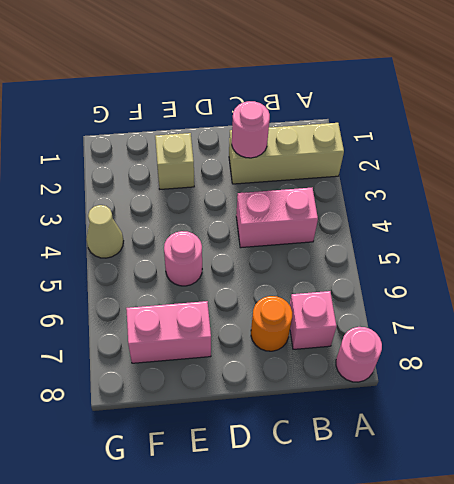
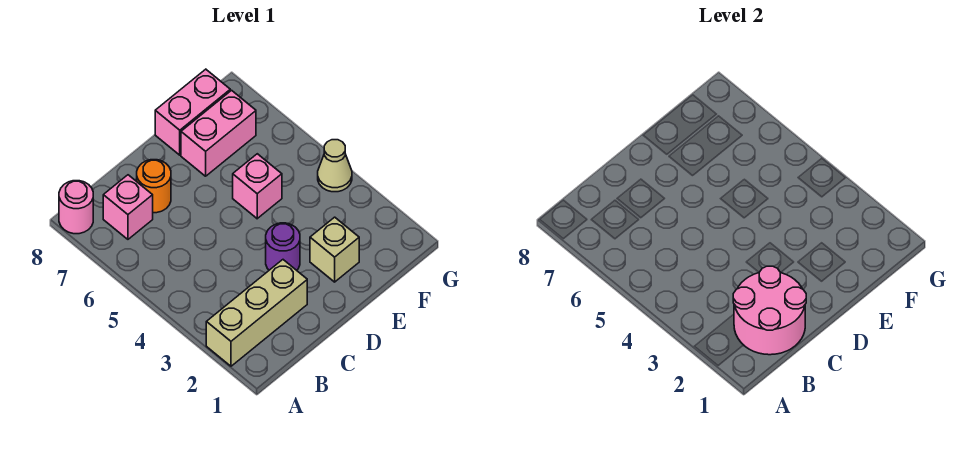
pink brick B4:C4 level 1 -> pink brick E8:F8 level 1
pink round brick C2 level 2 -> pink round brick B1:C2 level 2
none -> purple round brick D3 level 1
pink round brick E5 level 1 -> pink brick E5 level 1

